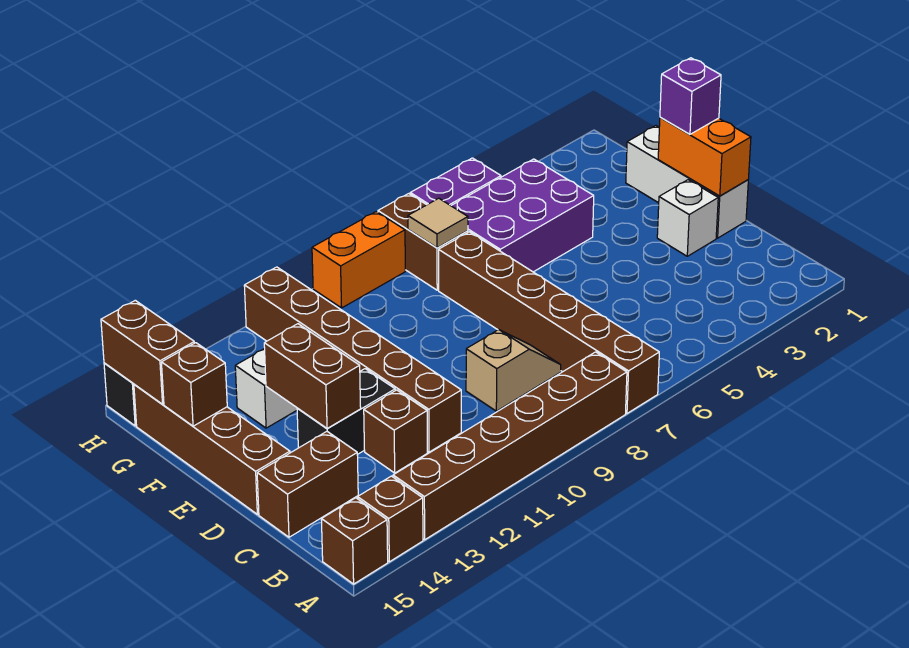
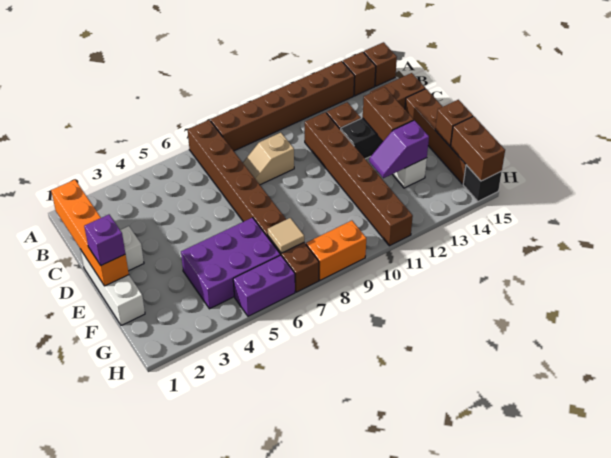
orange brick D1:E1 level 2 -> orange brick B1:E1 level 2
none -> purple slope F12:F13 level 2 top 13

